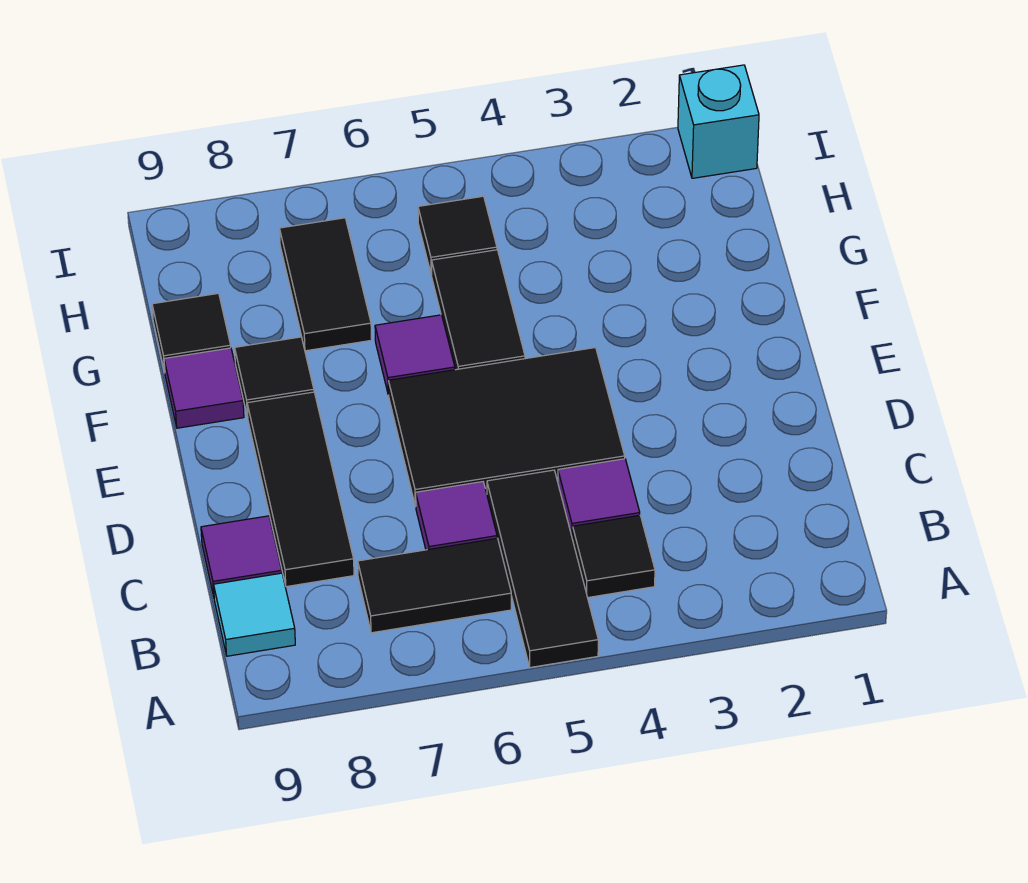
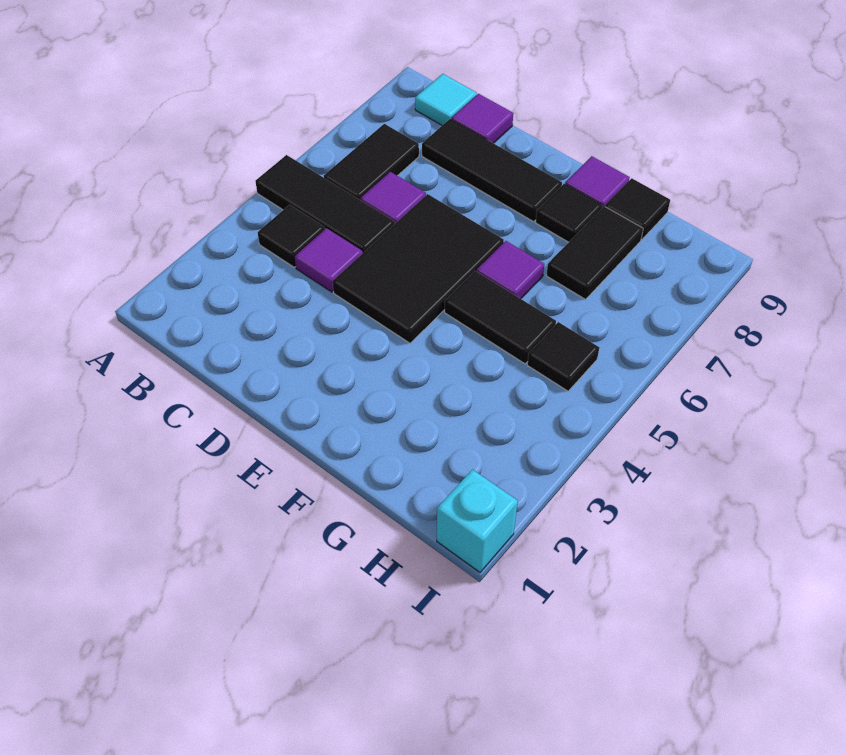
black tile G7:H7 level 1 -> black tile G7:G8 level 1

